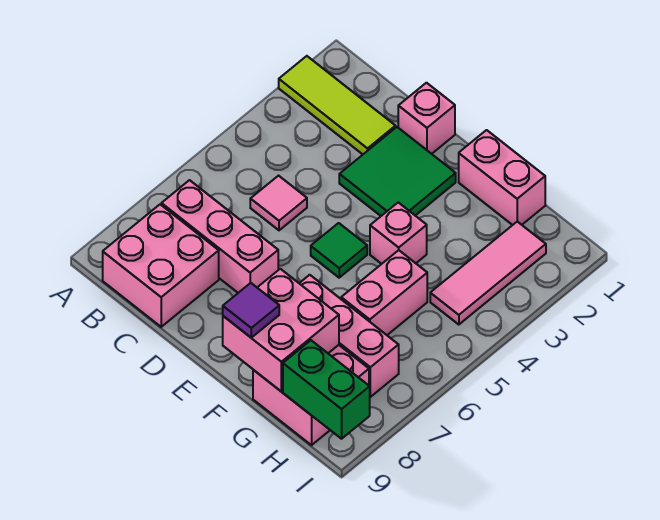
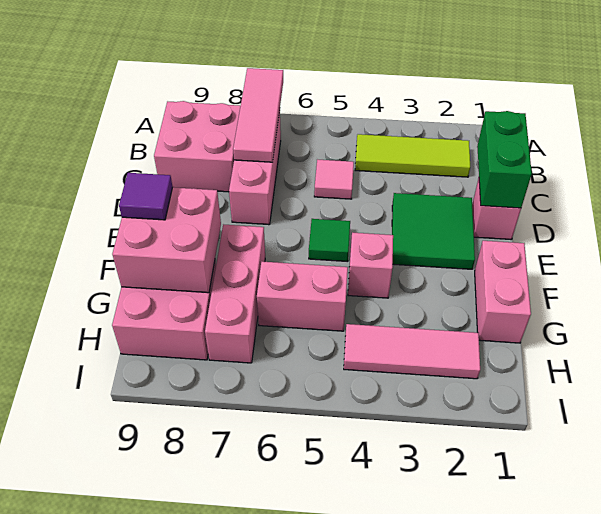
lime tile A2:C2 level 1 -> lime tile B2:B4 level 1
none -> pink tile A7:C7 level 2
green brick H9:I9 level 2 -> green brick C1:D1 level 2

